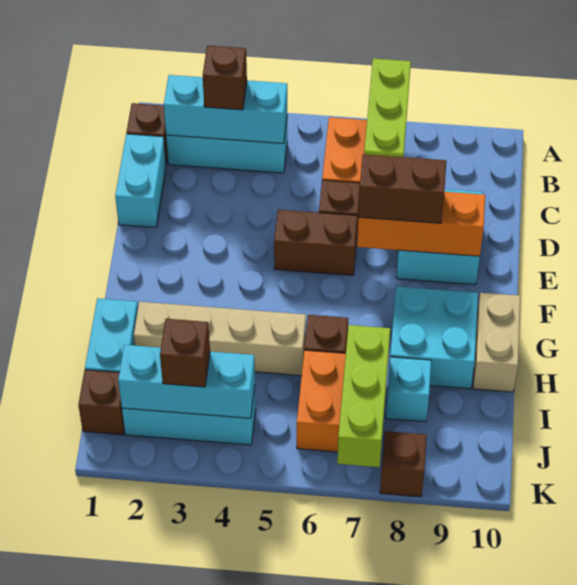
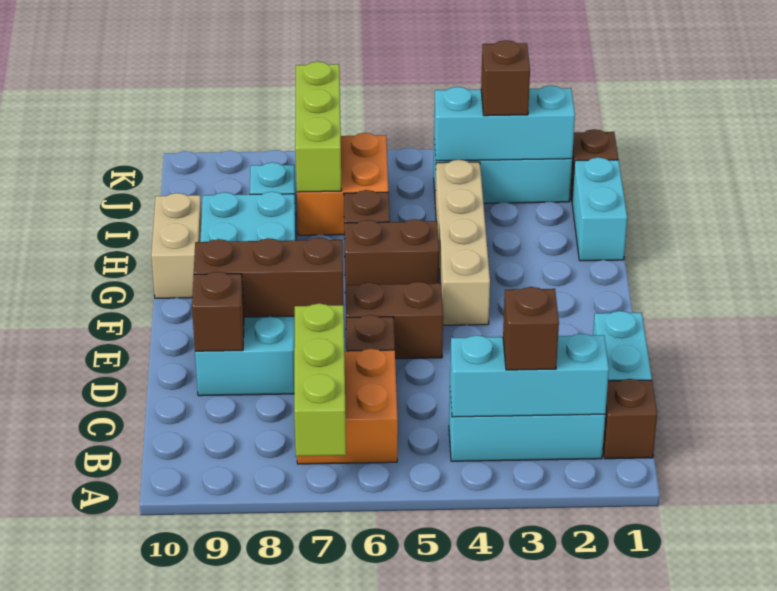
orange brick E7:E9 level 2 -> brown brick E7:E9 level 2
brown brick E7:E8 level 3 -> brown brick G5:G6 level 1
tan brick H2:H5 level 1 -> tan brick F4:I4 level 1
brown brick K8 level 1 -> brown brick D9 level 2

